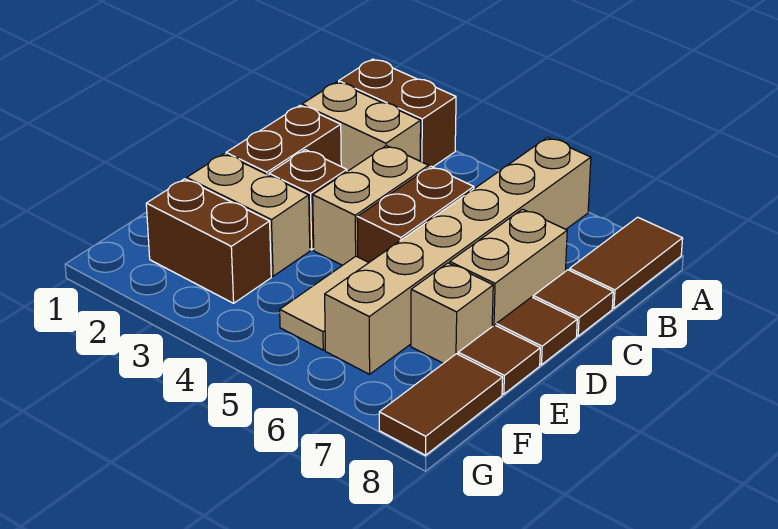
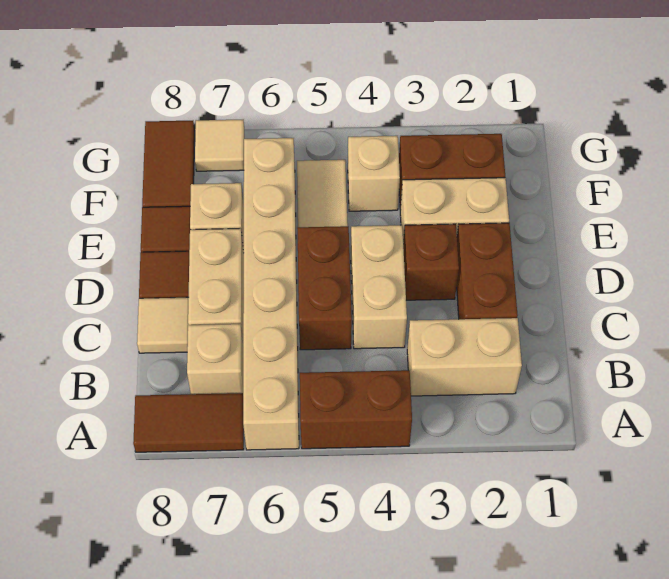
brown brick A2:A3 level 1 -> brown brick A4:A5 level 1
brown tile A8:B8 level 1 -> brown tile A7:A8 level 1
none -> tan brick B7 level 1
brown tile C8 level 1 -> tan tile C8 level 1
none -> tan brick F4 level 1
none -> tan tile G7 level 1

